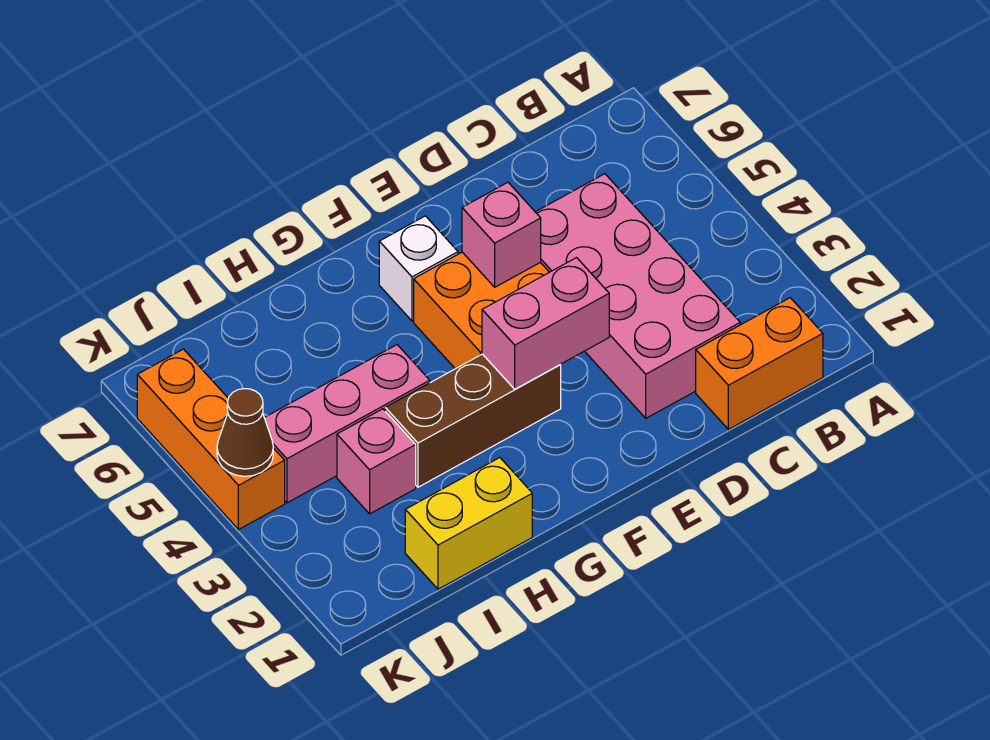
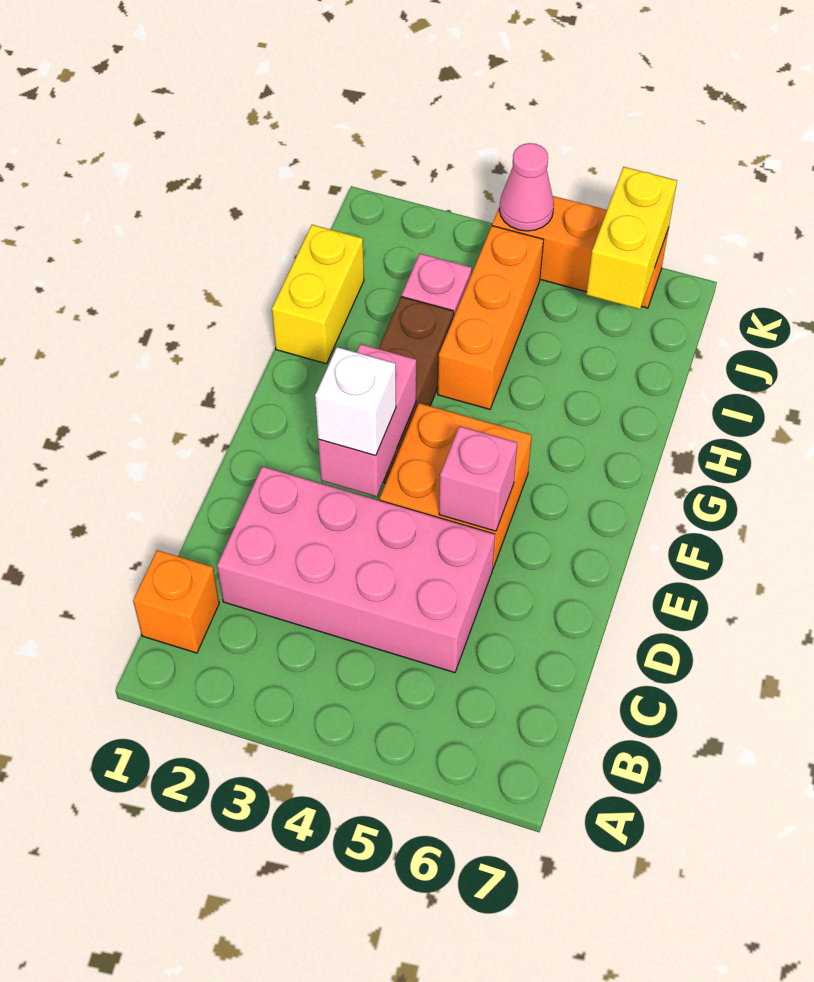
orange brick B1:C1 level 1 -> orange brick B1 level 1
white brick F6 level 1 -> white brick E3 level 3
pink brick H4:J4 level 1 -> orange brick H4:J4 level 1
none -> yellow brick J6:K6 level 2
brown cone K4 level 2 -> pink cone K4 level 2

